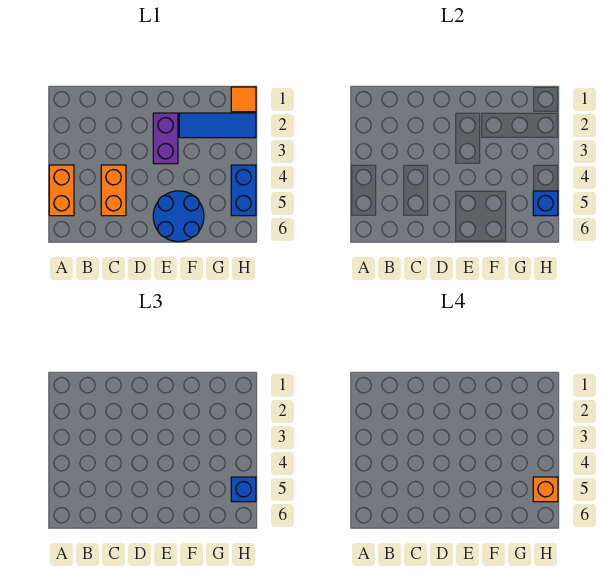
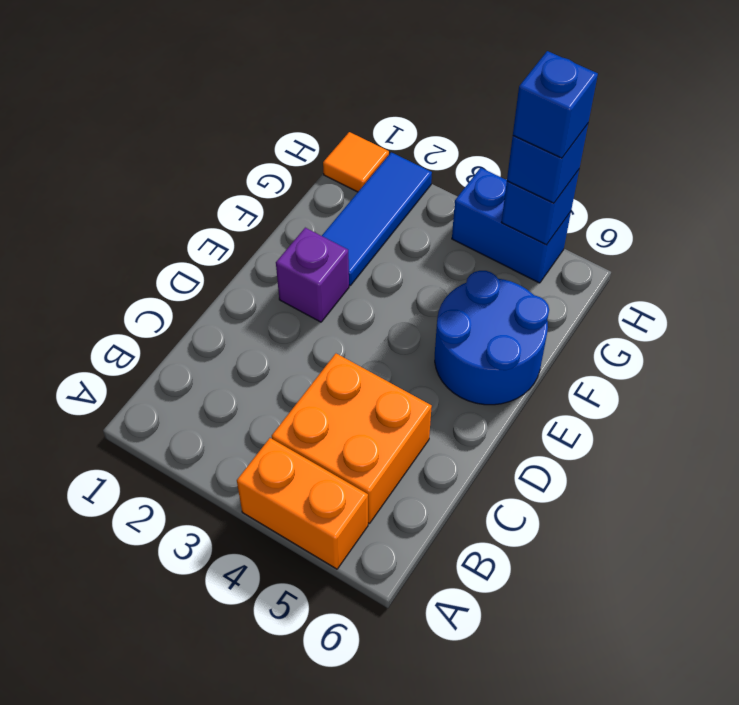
orange brick C4:C5 level 1 -> orange brick B4:C5 level 1
purple brick E2:E3 level 1 -> purple brick E2 level 1
orange brick H5 level 4 -> blue brick H5 level 4

